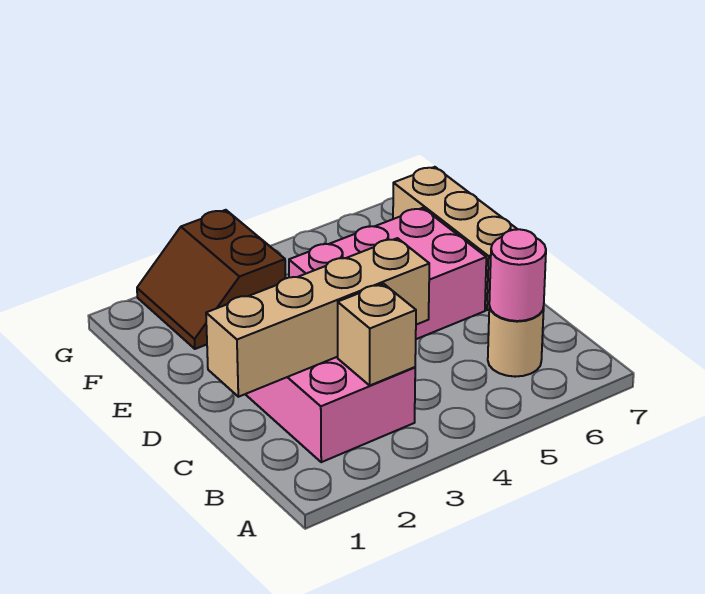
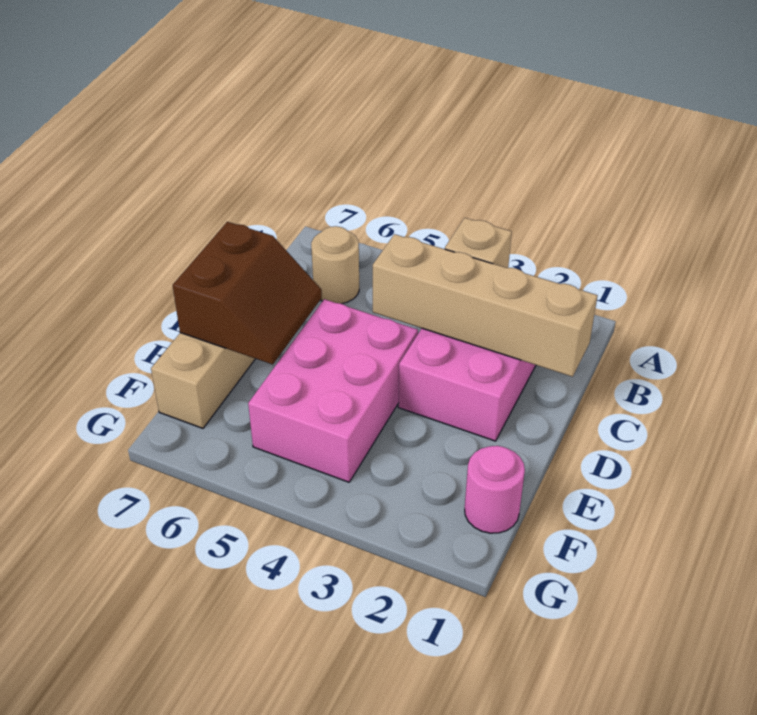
pink round brick B6 level 2 -> pink round brick F1 level 1
pink brick D4:E6 level 1 -> pink brick D4:F5 level 1
brown slope F2:G3 level 1 top 3 -> brown slope D6:E7 level 2 top 7

